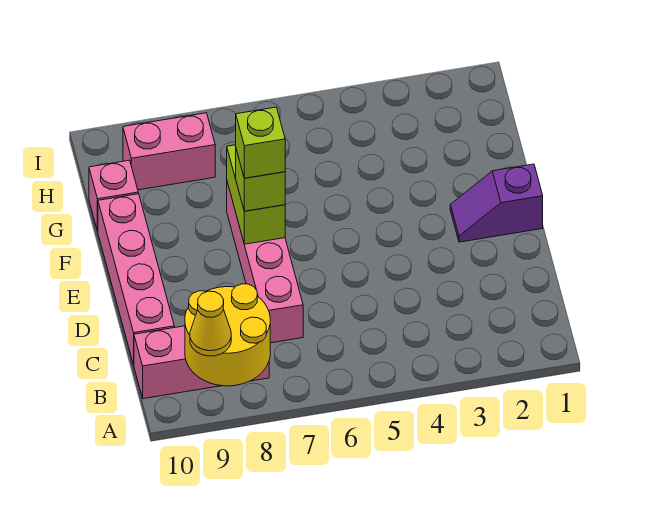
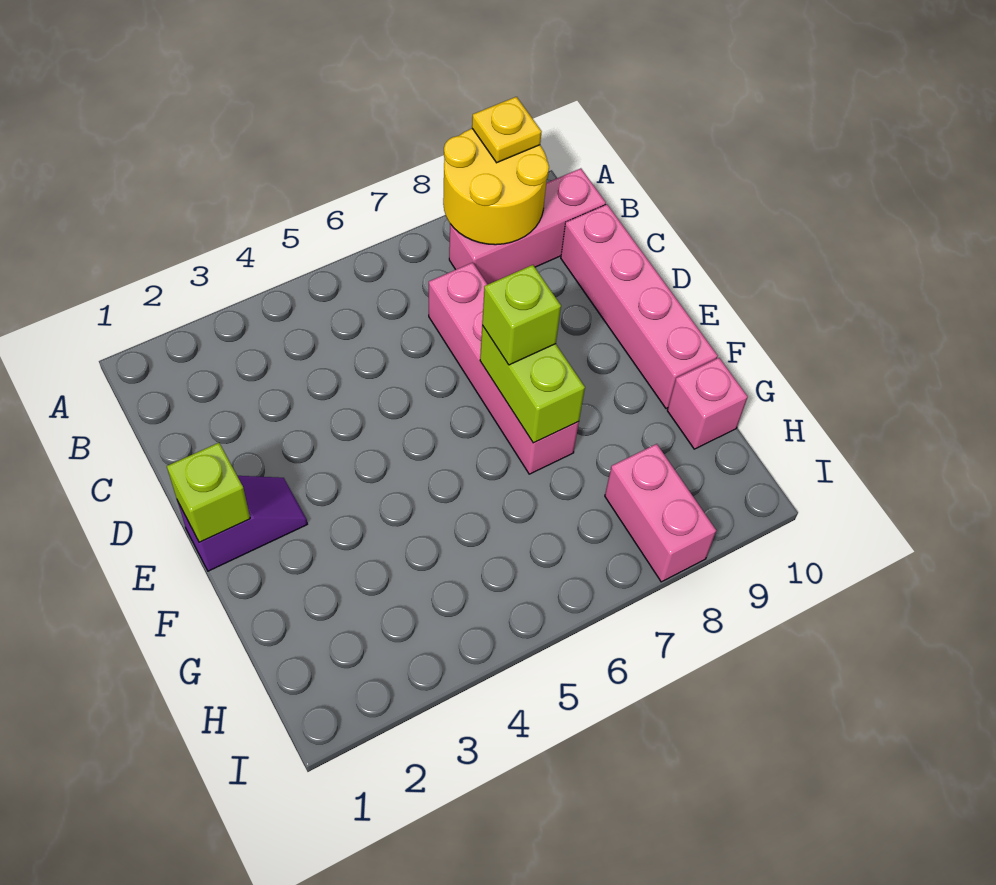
yellow cone A9 level 3 -> yellow plate A9 level 3
lime brick E7 level 4 -> lime brick E1 level 2
pink brick H8:H9 level 1 -> pink brick H8:I8 level 1

